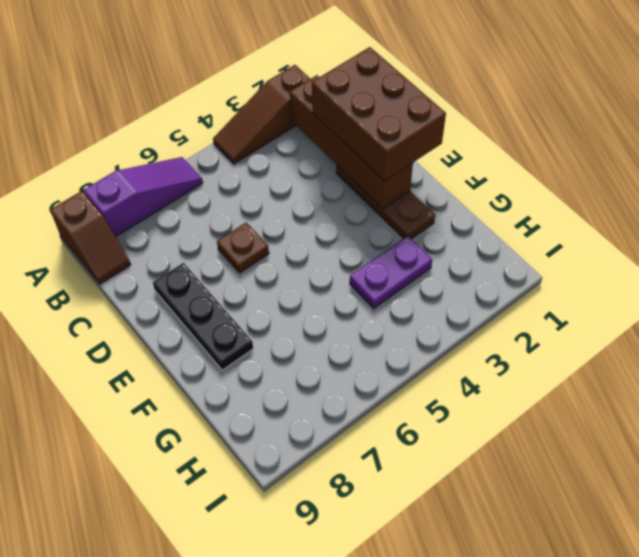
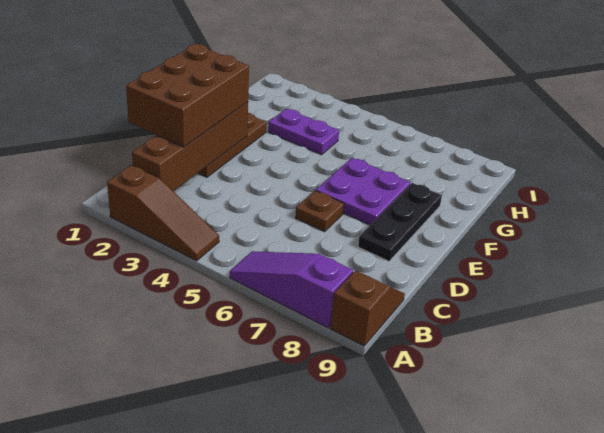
none -> purple plate E6:F7 level 1

